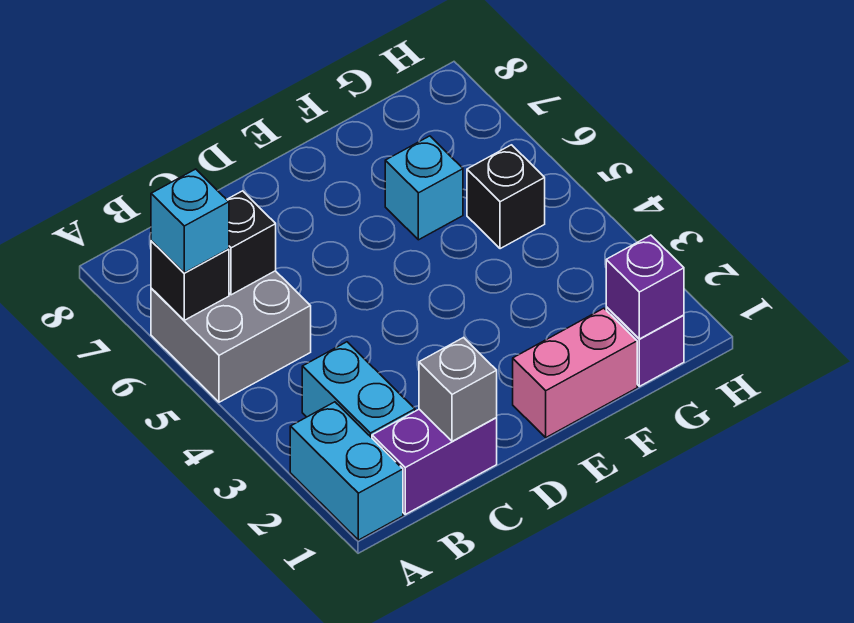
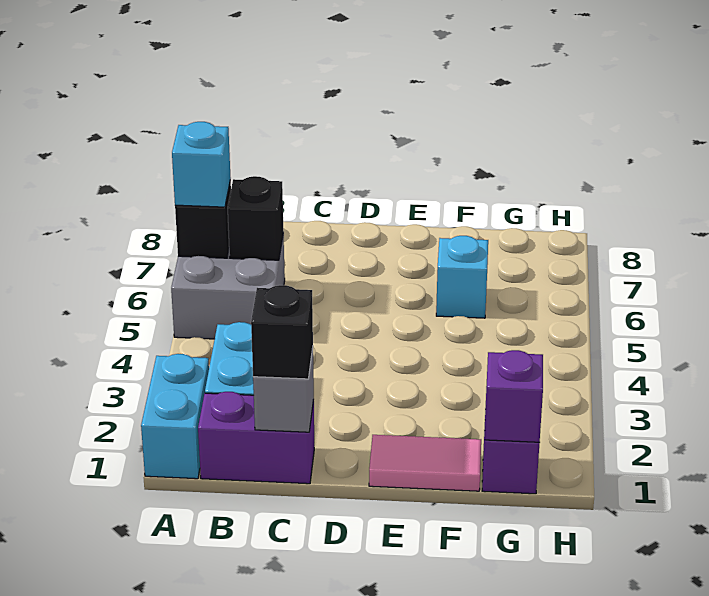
pink brick E1:F1 level 1 -> pink tile E1:F1 level 1
black brick G5 level 1 -> black brick C1 level 3

